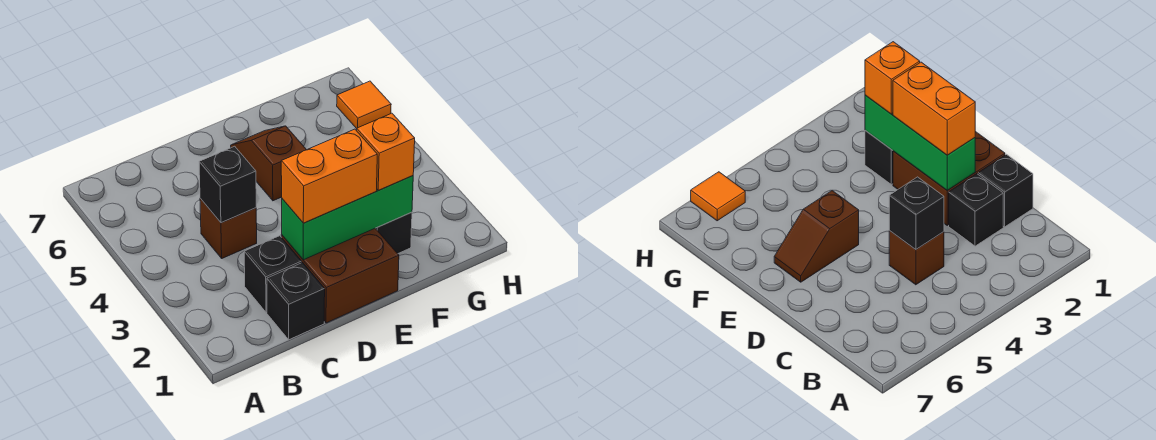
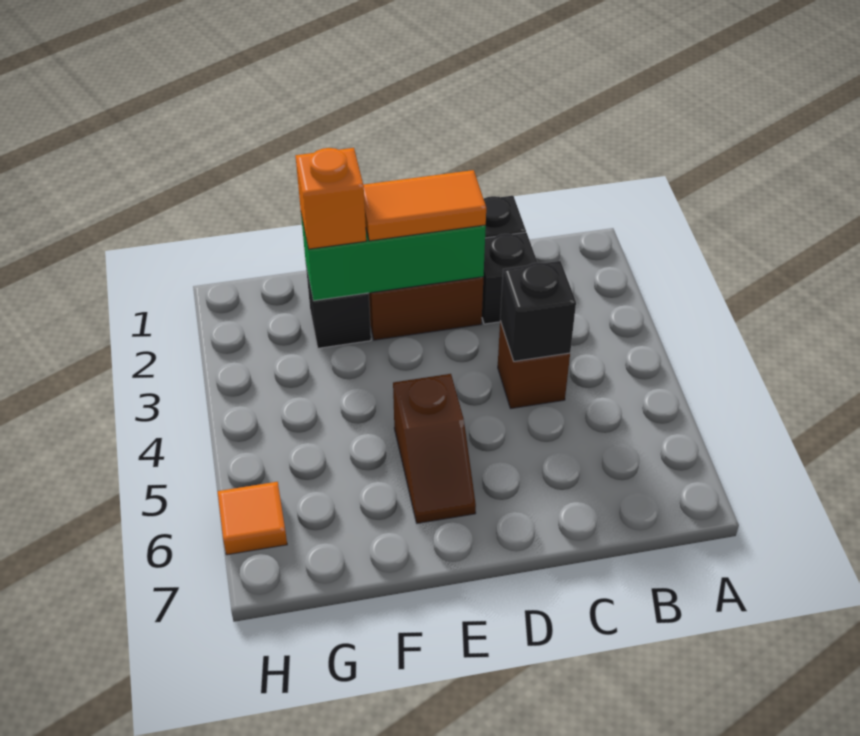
orange brick D2:E2 level 3 -> orange tile D2:E2 level 3

